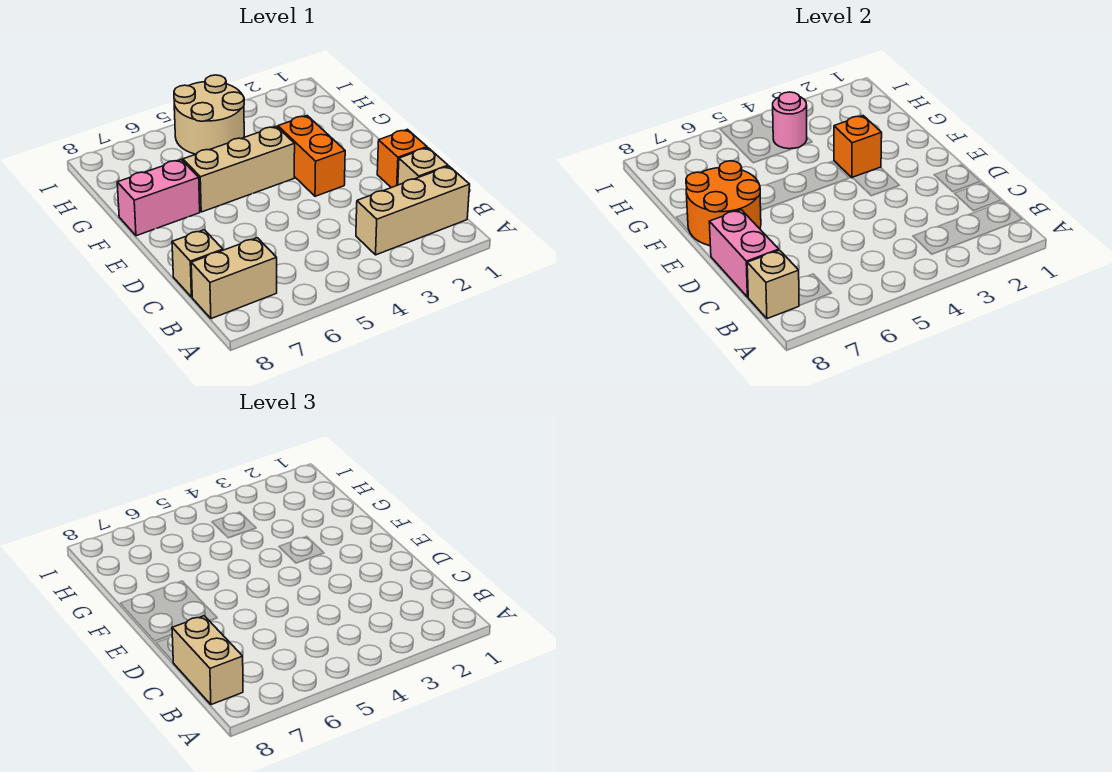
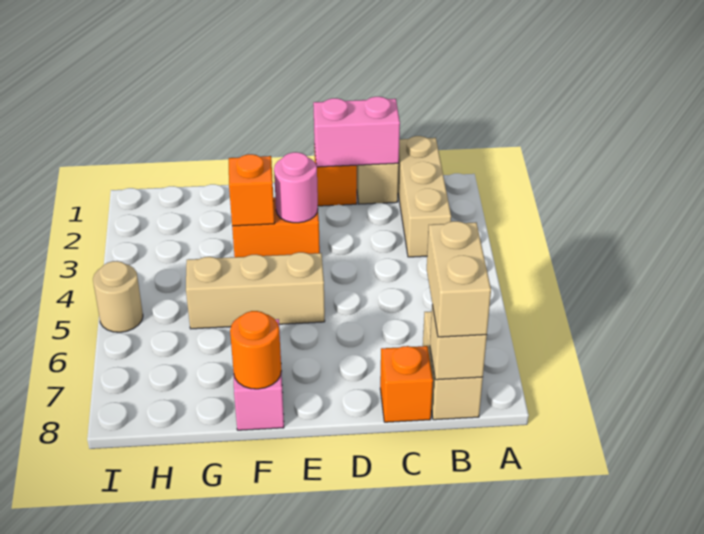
tan brick B8:C8 level 3 -> tan brick B7:B8 level 3
tan brick C8 level 1 -> orange brick C8 level 1
pink brick C8:D8 level 2 -> pink brick C1:D1 level 2
orange round brick E7:F8 level 2 -> orange round brick F8 level 2
tan brick F4:F6 level 1 -> tan brick E5:G5 level 1
tan round brick H4:I5 level 1 -> tan round brick I5 level 1
pink round brick H4 level 2 -> pink round brick E3 level 2

